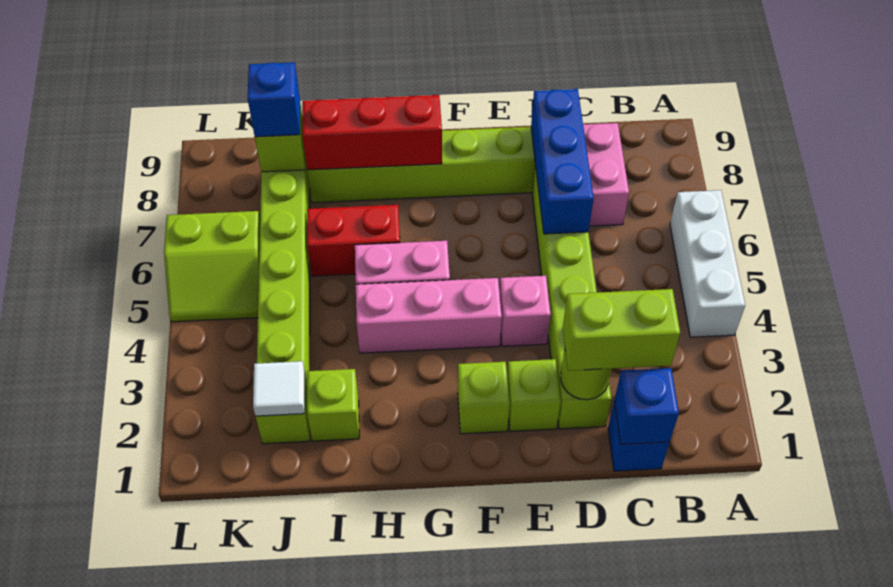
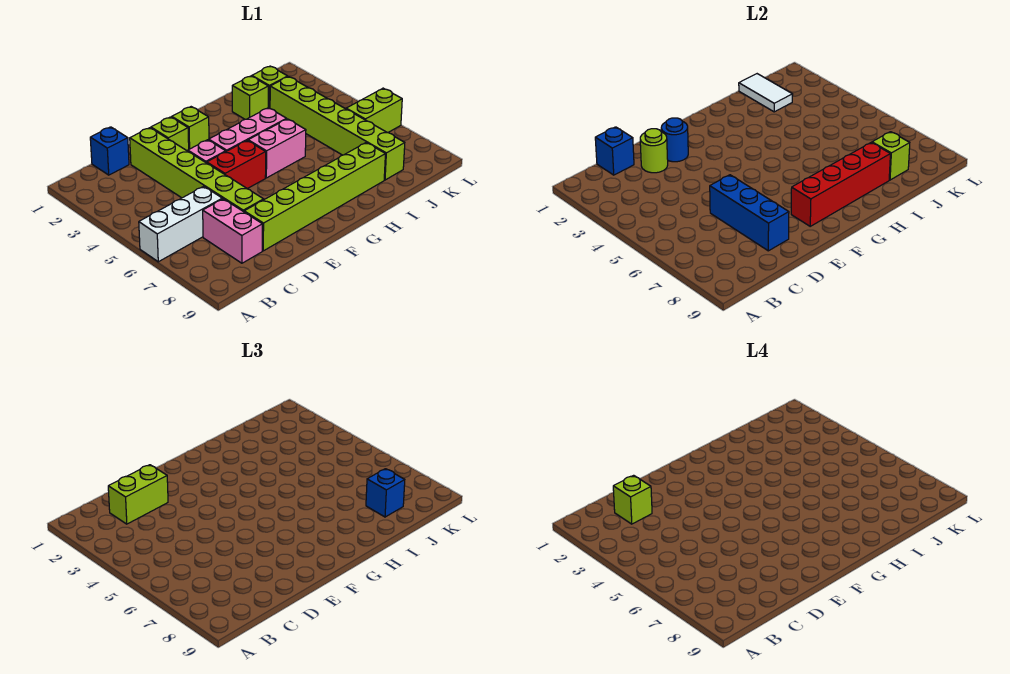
white brick A4:A6 level 1 -> white brick A6:C6 level 1
none -> lime brick C2 level 4
none -> blue round brick E2 level 2
red brick G8:I8 level 2 -> red brick F8:I8 level 2
red brick H6:I6 level 1 -> red brick E5:F5 level 1
white tile J2 level 2 -> white tile J1:J2 level 2

